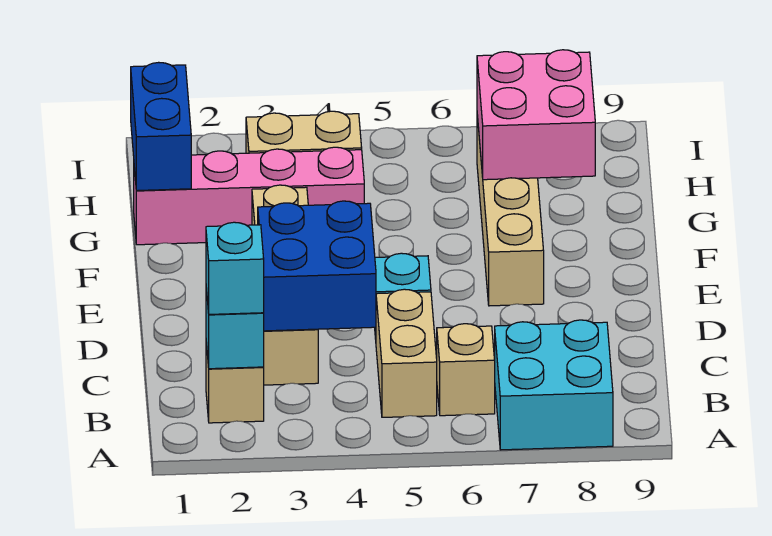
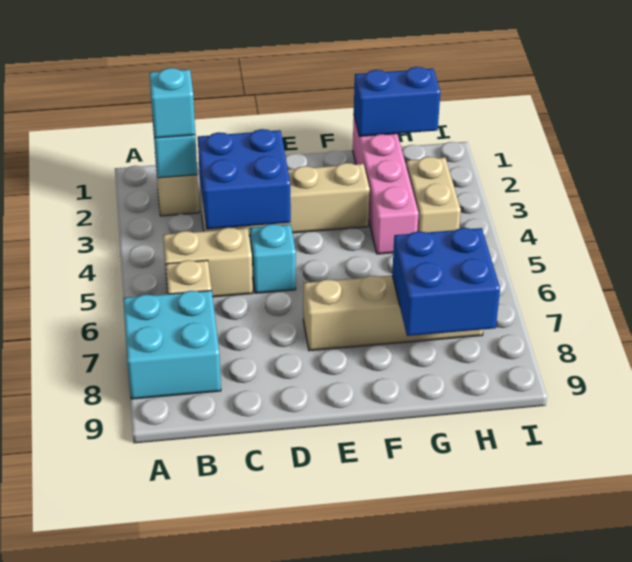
pink brick G7:H8 level 2 -> blue brick G7:H8 level 2

